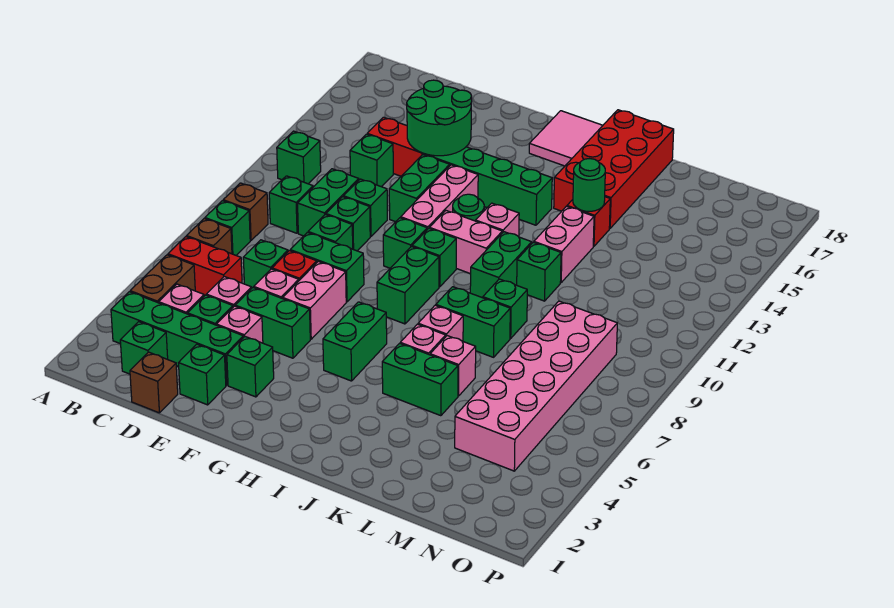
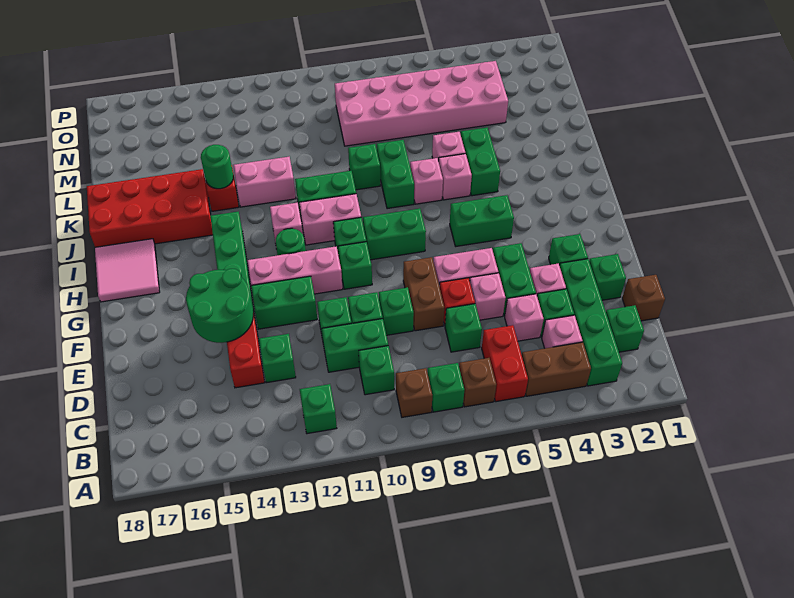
green brick E8:F8 level 1 -> brown brick E8:F8 level 1
pink brick H11:I11 level 1 -> pink brick I10:I11 level 1
green brick K11 level 1 -> none

